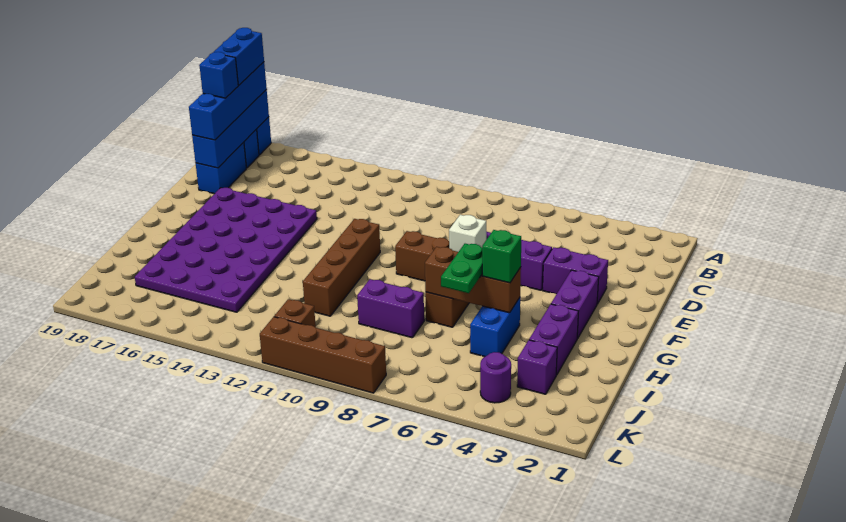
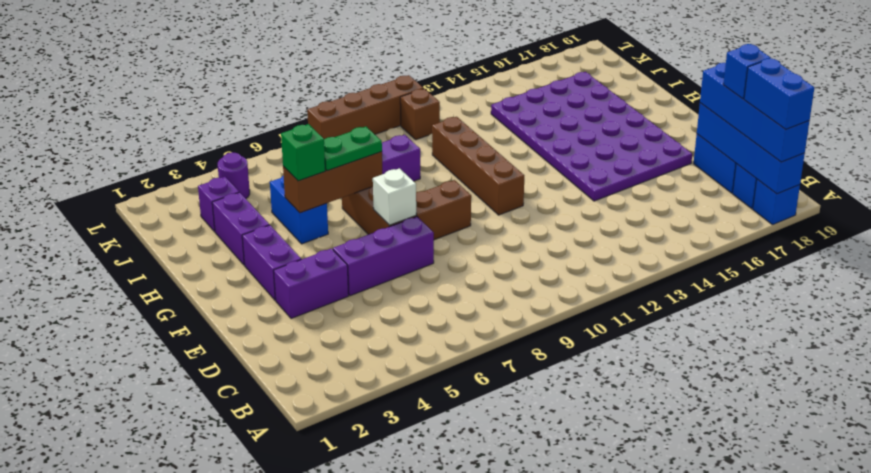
green plate H6:I6 level 3 -> green plate H6:H7 level 3

